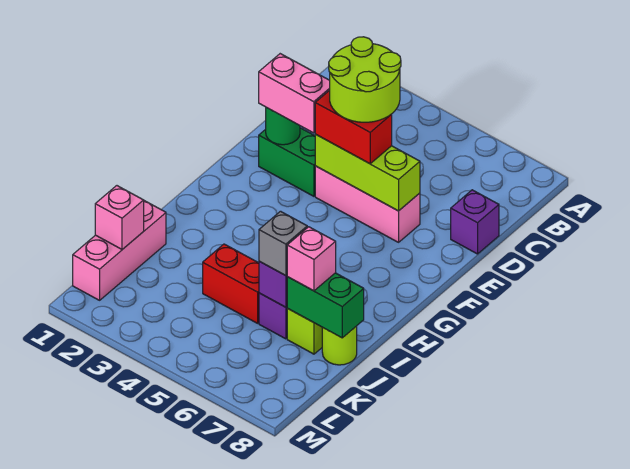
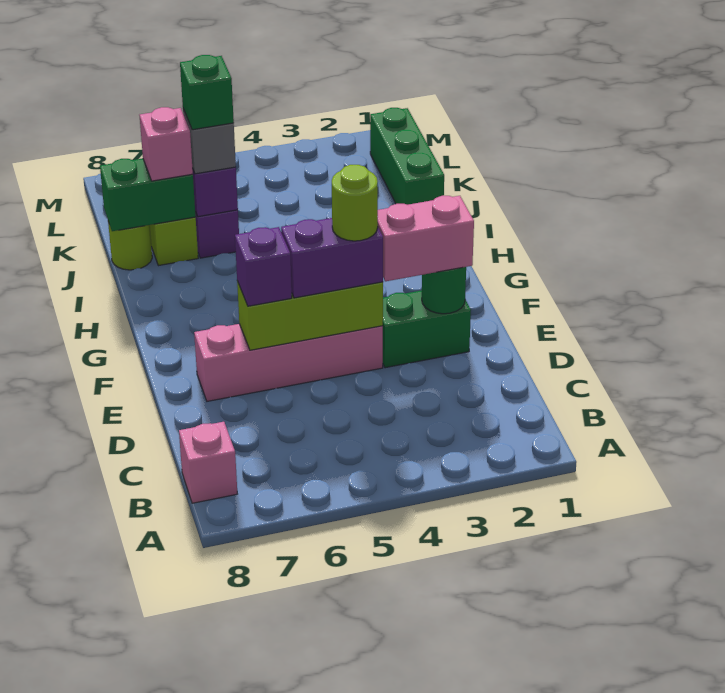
lime round brick D4:E5 level 4 -> lime round brick E4 level 4
purple brick D8 level 1 -> purple brick E6 level 3
pink brick E4:E6 level 1 -> pink brick E4:E7 level 1
red brick E4:E5 level 3 -> purple brick E4:E5 level 3
pink brick J1:L1 level 1 -> green brick J1:L1 level 1
red brick J4:J5 level 1 -> none
none -> green brick J6 level 4
pink brick K1 level 2 -> pink brick B8 level 1

